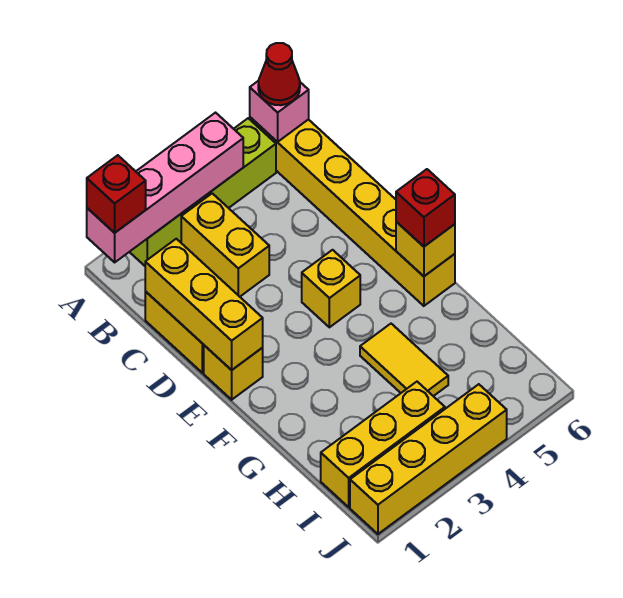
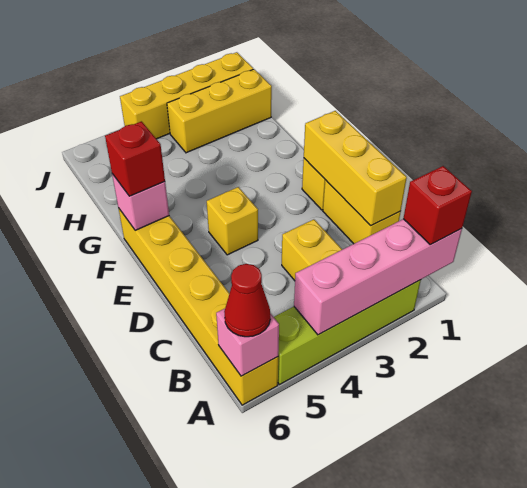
yellow brick F6 level 2 -> pink brick F6 level 2
yellow tile G4:H4 level 1 -> none

